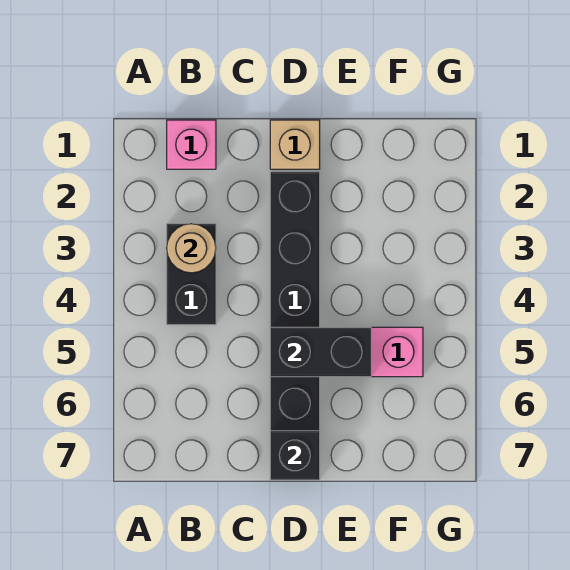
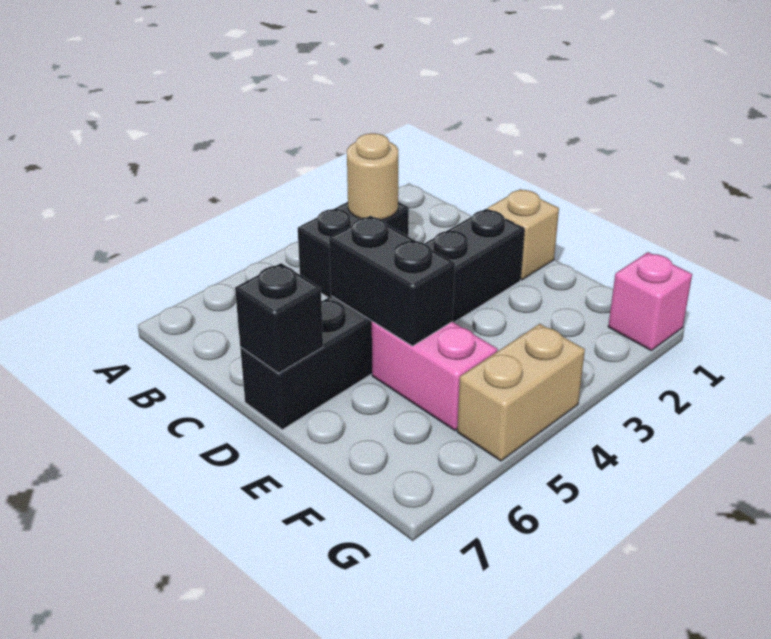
pink brick B1 level 1 -> pink brick G1 level 1
none -> tan brick G4:G5 level 1

